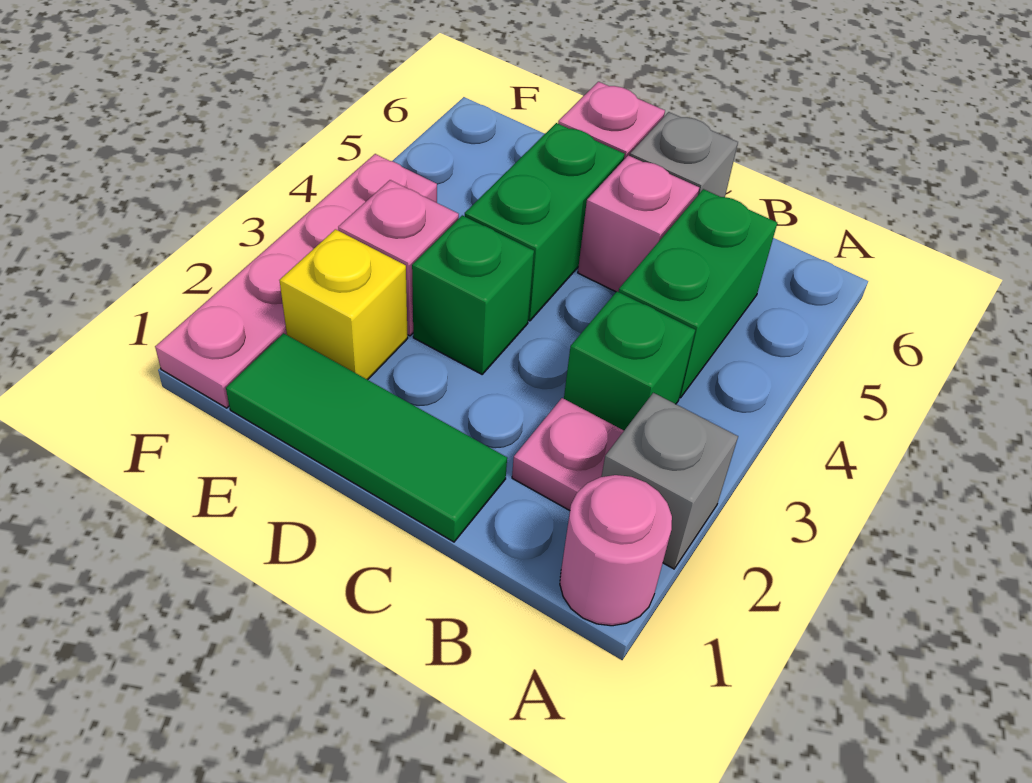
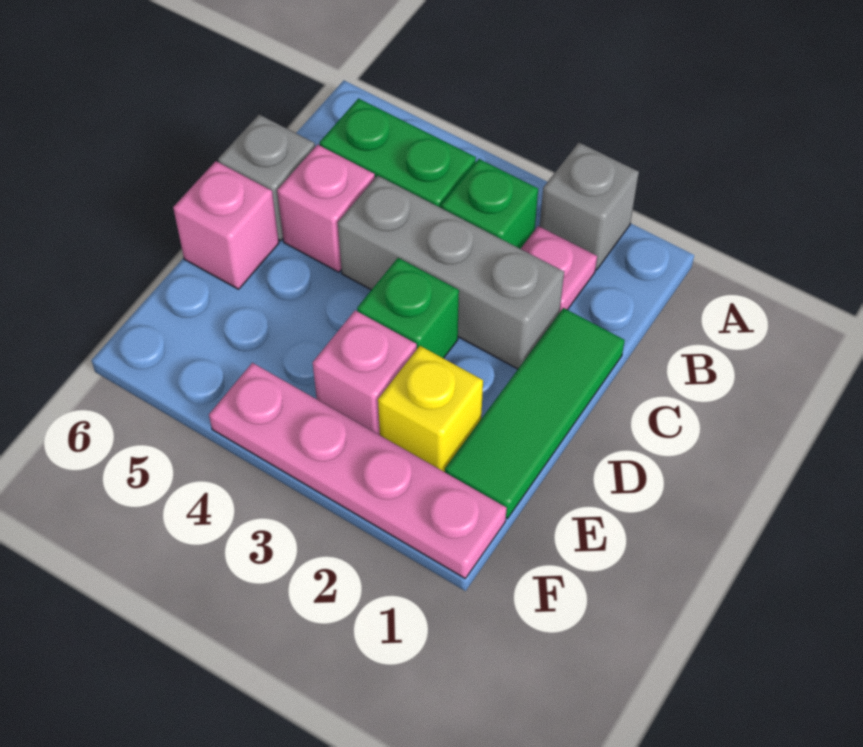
pink round brick A1 level 1 -> none
none -> grey brick C2:C4 level 1
green brick D4:D5 level 1 -> none

